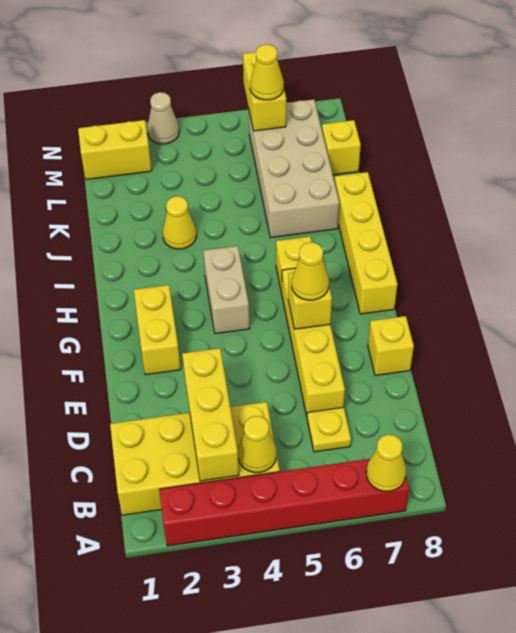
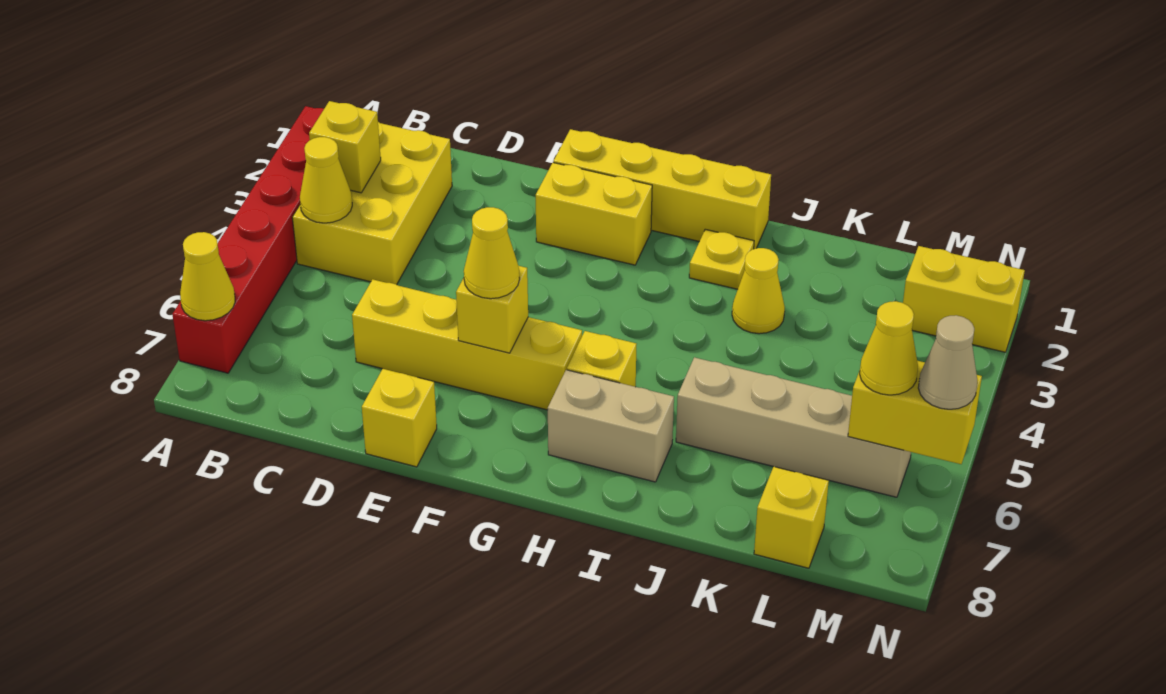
yellow brick B1:C4 level 1 -> yellow brick B2:C4 level 1
yellow brick B3:D3 level 2 -> yellow brick B3 level 2
yellow plate C6 level 1 -> yellow plate I2 level 1
tan brick G4:H4 level 1 -> tan brick H7:I7 level 1
yellow brick G8:J8 level 1 -> yellow brick F1:I1 level 1
tan brick J6:M7 level 1 -> tan brick J6:M6 level 1
yellow brick M1:M2 level 1 -> yellow brick M2:N2 level 1
tan cone N3 level 1 -> tan cone N6 level 3

